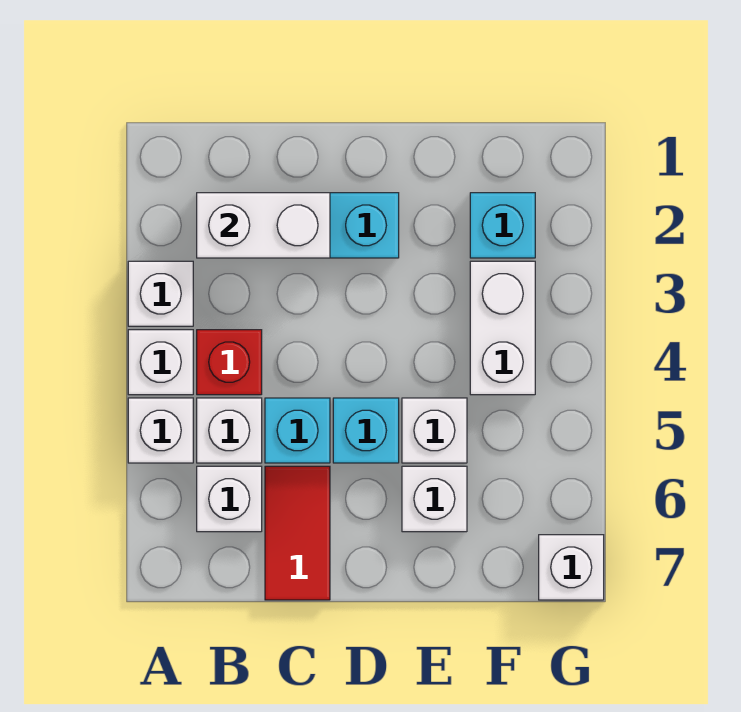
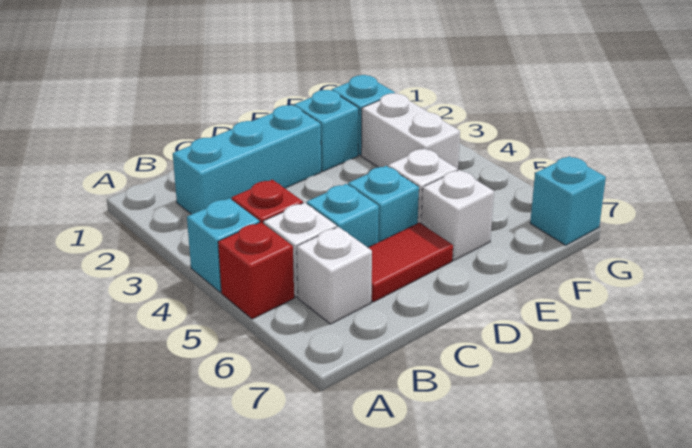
white brick A3 level 1 -> none
white brick A4 level 1 -> cyan brick A4 level 1
white brick A5 level 1 -> red brick A5 level 1
white brick B2:C2 level 2 -> none
red tile C6:C7 level 1 -> red tile C6:D6 level 1
none -> cyan brick E2 level 1
white brick G7 level 1 -> cyan brick G7 level 1

